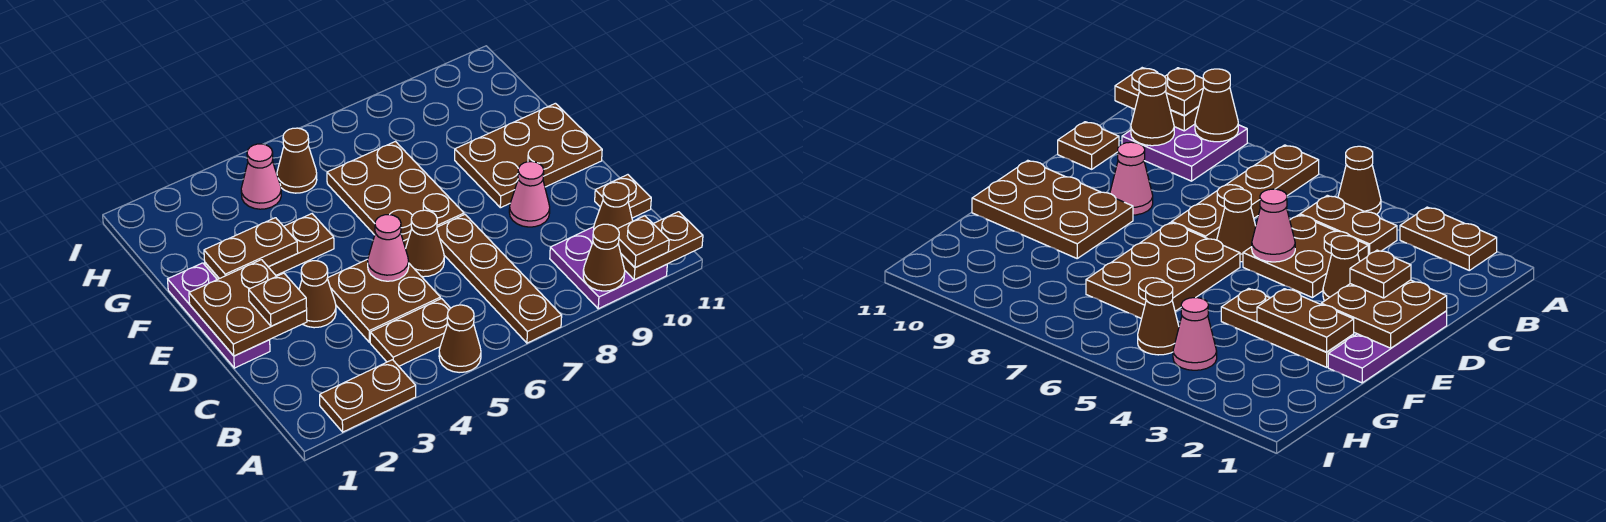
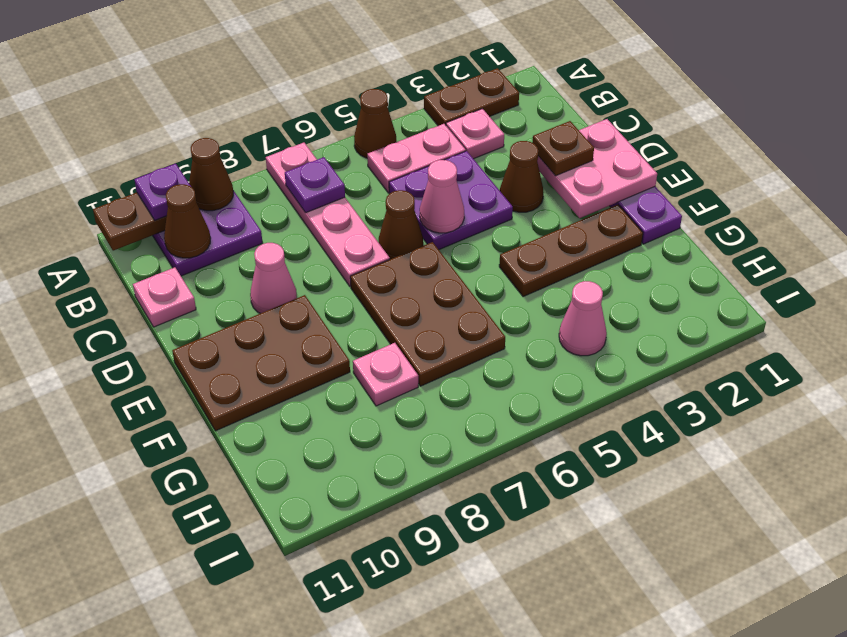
brown plate A7:D7 level 1 -> pink plate A7:D7 level 1
brown plate A10 level 3 -> purple plate A10 level 3
none -> pink plate B3 level 1
brown plate B4:B5 level 1 -> pink plate B4:B5 level 1
none -> purple plate B7 level 2
brown plate C4:D5 level 1 -> purple plate C4:D5 level 1
brown plate C11 level 1 -> pink plate C11 level 1
brown plate D1:E2 level 2 -> pink plate D1:E2 level 2
brown plate F2:F3 level 2 -> none
none -> pink plate G8 level 1
brown cone H5 level 1 -> none

